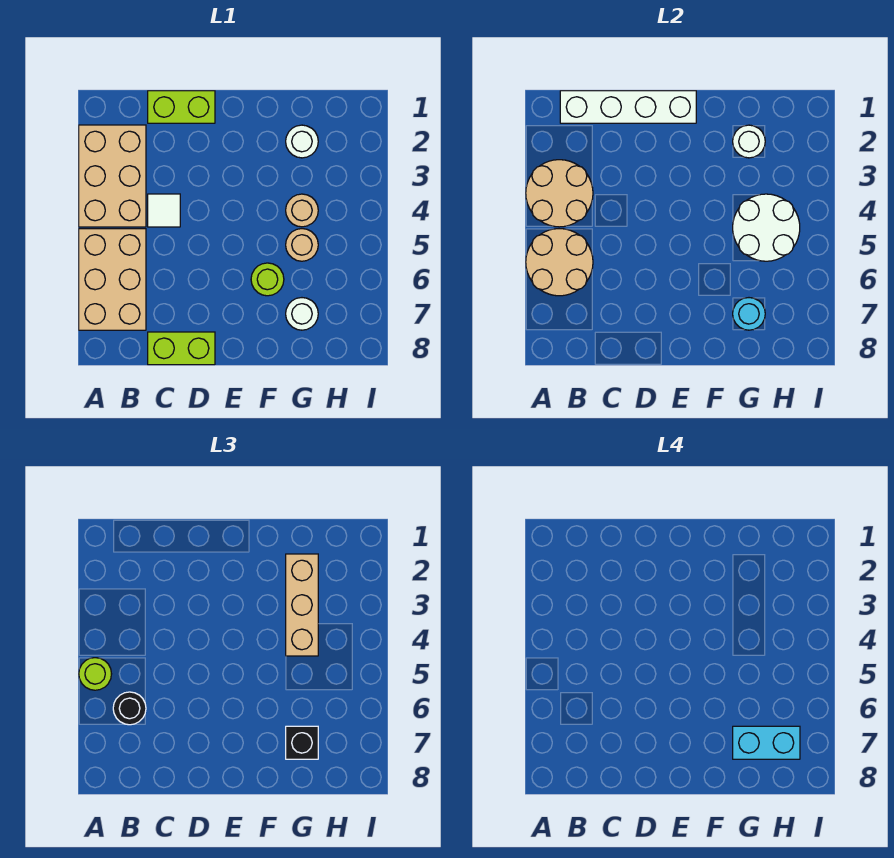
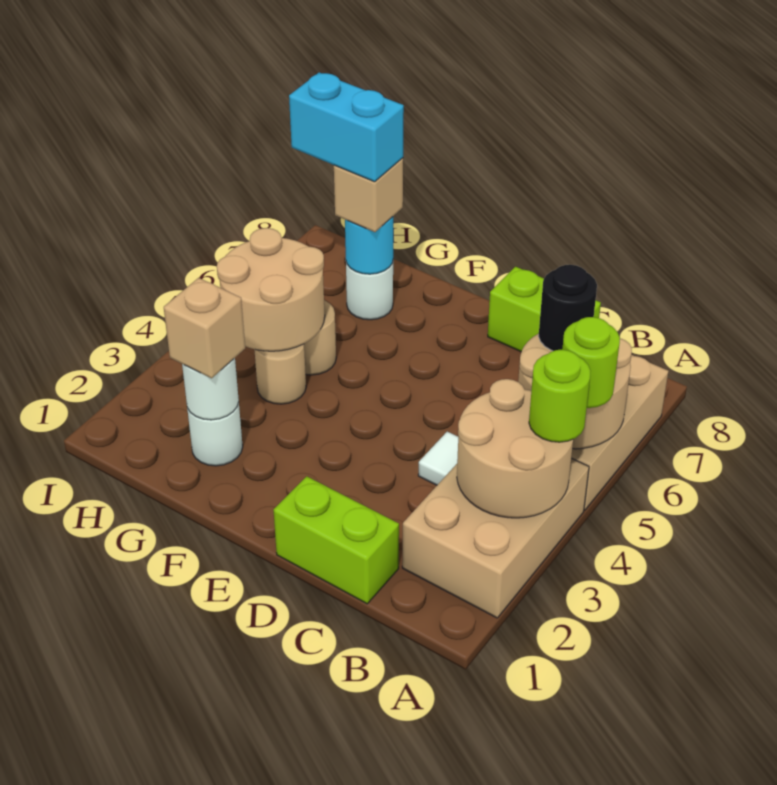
white brick B1:E1 level 2 -> none
lime round brick F6 level 1 -> lime round brick A4 level 3
tan brick G2:G4 level 3 -> tan brick G2 level 3
white round brick G4:H5 level 2 -> tan round brick G4:H5 level 2
black brick G7 level 3 -> tan brick G7 level 3

